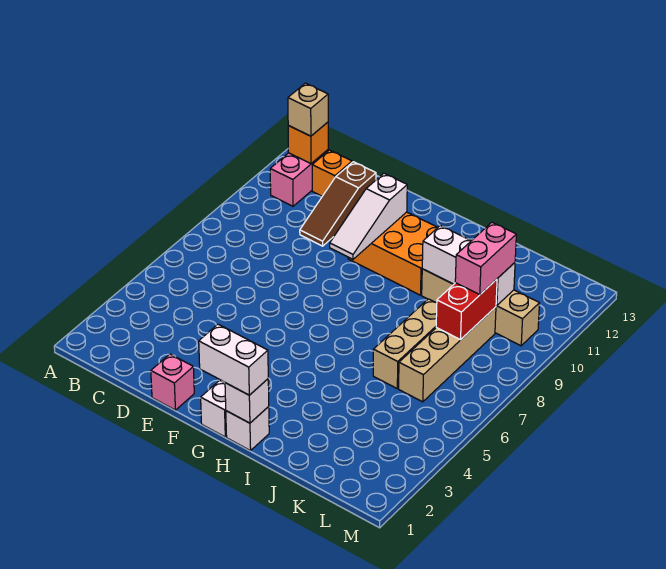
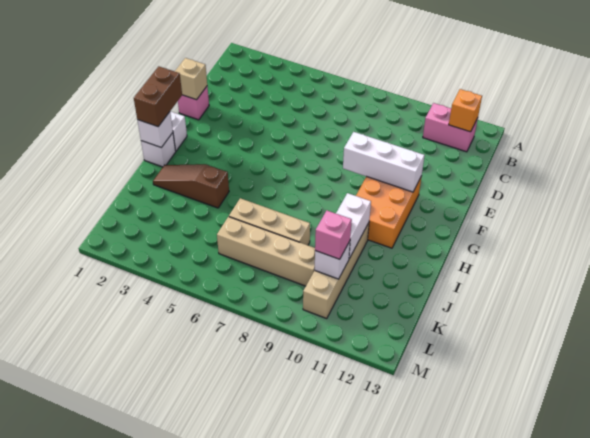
tan brick B12 level 3 -> tan brick E1 level 2
orange brick C12 level 1 -> none
brown slope D10:D12 level 1 top 12 -> brown slope I2:I4 level 1 top 4
white slope F9:F11 level 2 top 11 -> white brick F9:F11 level 2
white brick G1:H1 level 3 -> brown brick G1:H1 level 3
red brick K8:K9 level 2 -> none
pink brick K9:K10 level 3 -> pink brick K10 level 3

